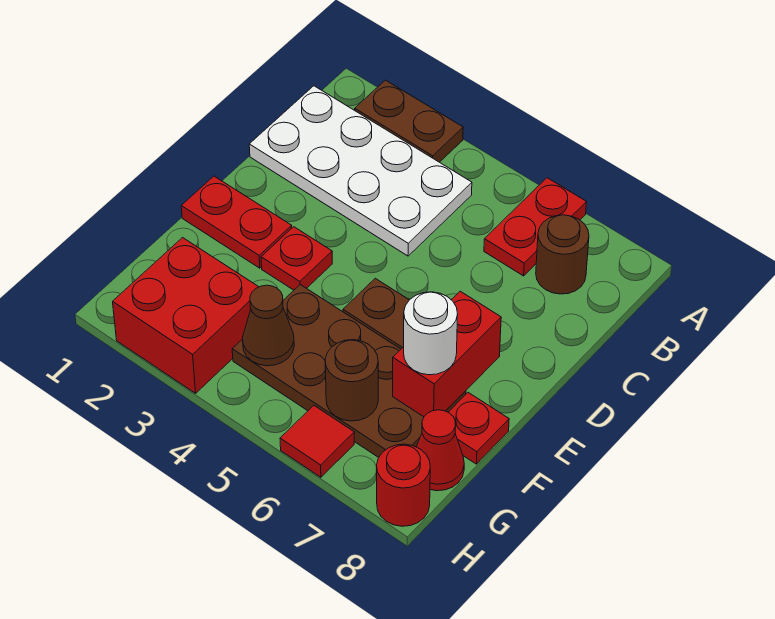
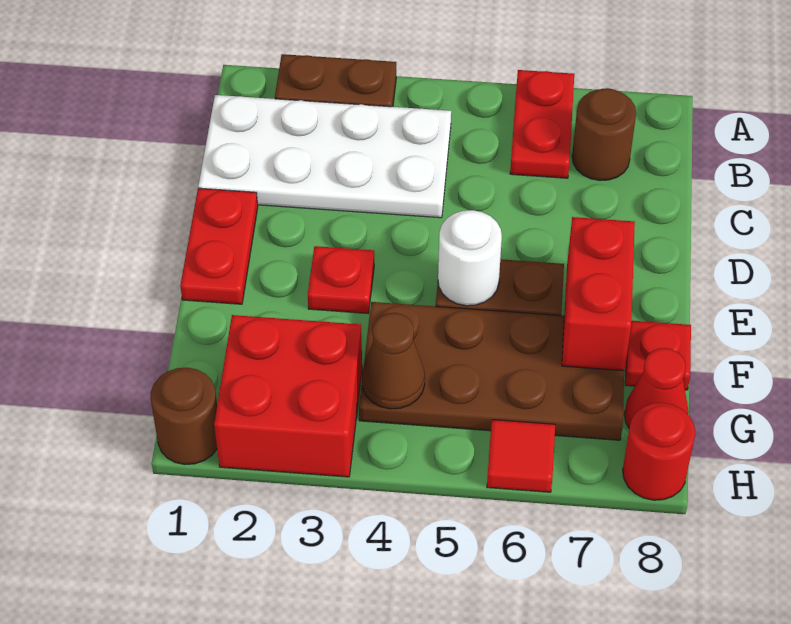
red plate E1:E2 level 1 -> red plate D1:E1 level 1
white round brick F7 level 3 -> white round brick E5 level 2
brown round brick G6 level 2 -> brown round brick H1 level 1

